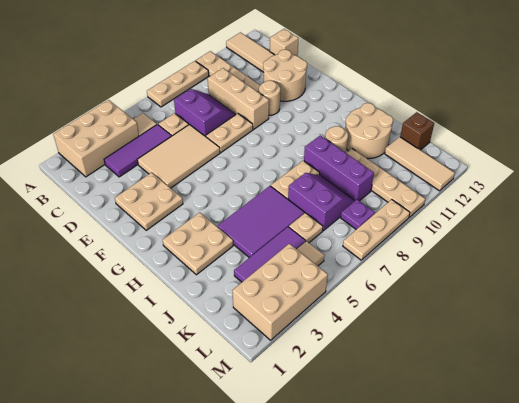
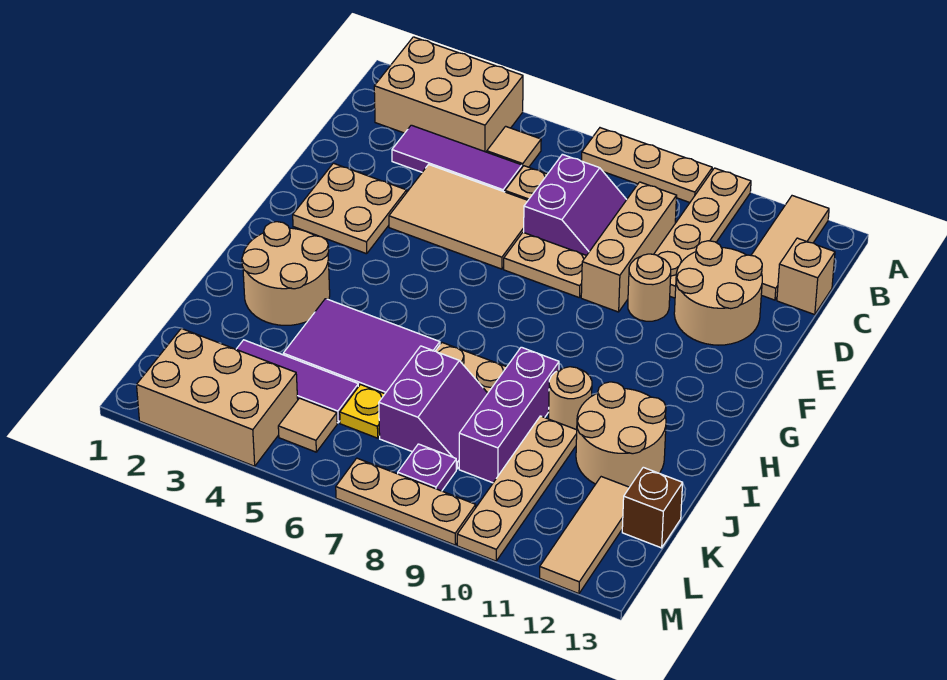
tan plate H2:I3 level 1 -> tan round brick H2:I3 level 1
tan plate K6 level 1 -> yellow plate K6 level 1

